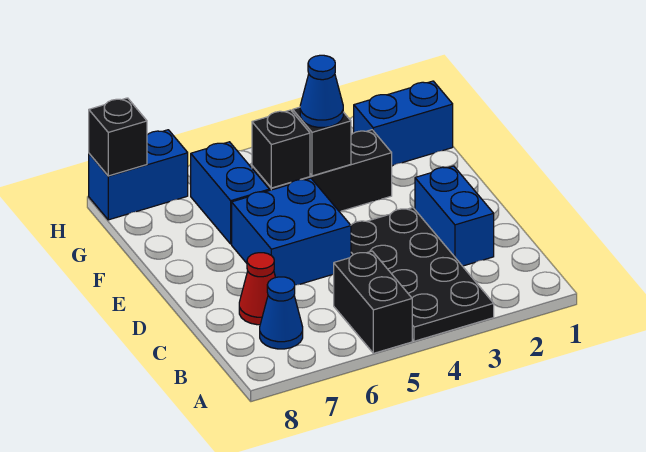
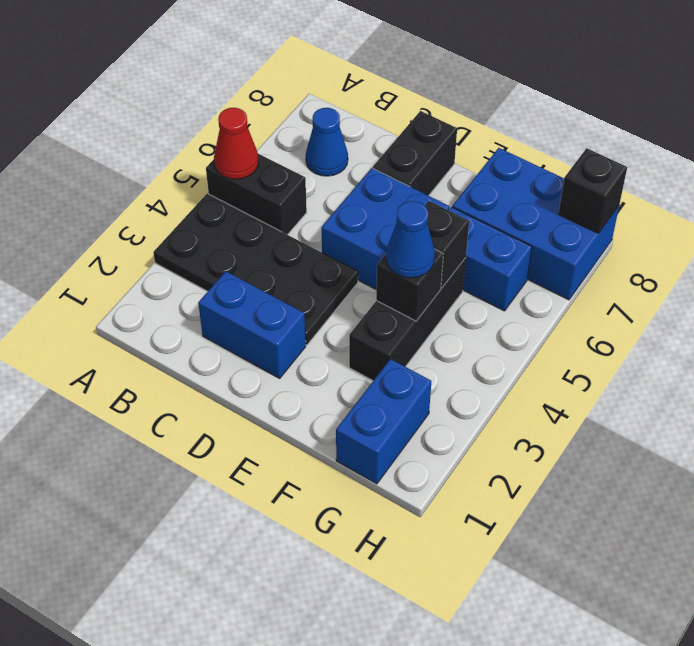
red cone C7 level 1 -> red cone A5 level 2
none -> black brick D7:D8 level 1
blue brick H7:H8 level 1 -> blue brick F7:H8 level 1

